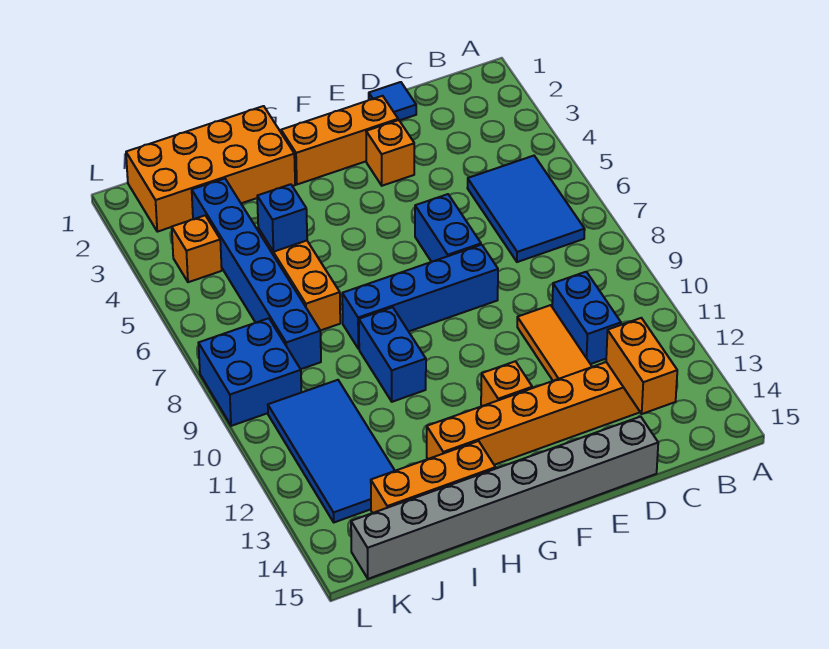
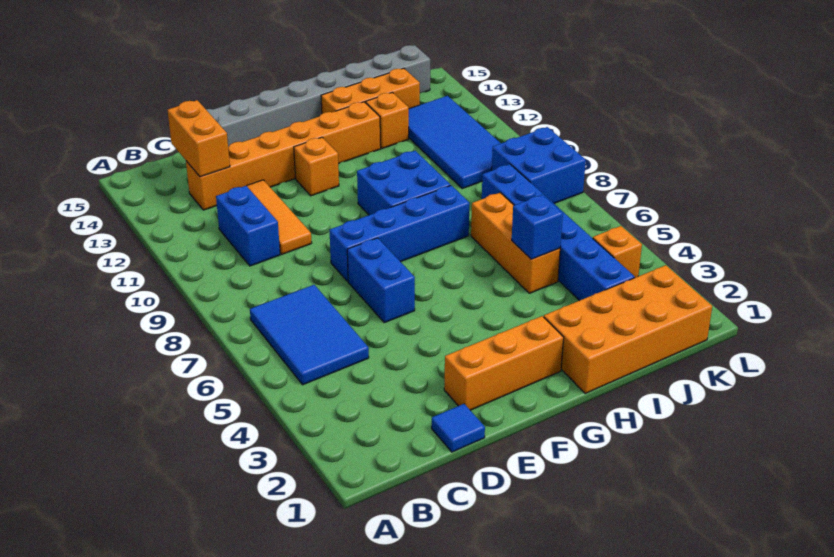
orange brick E3 level 1 -> orange brick I13 level 1
blue brick H9:H10 level 1 -> blue brick G9:H10 level 1

